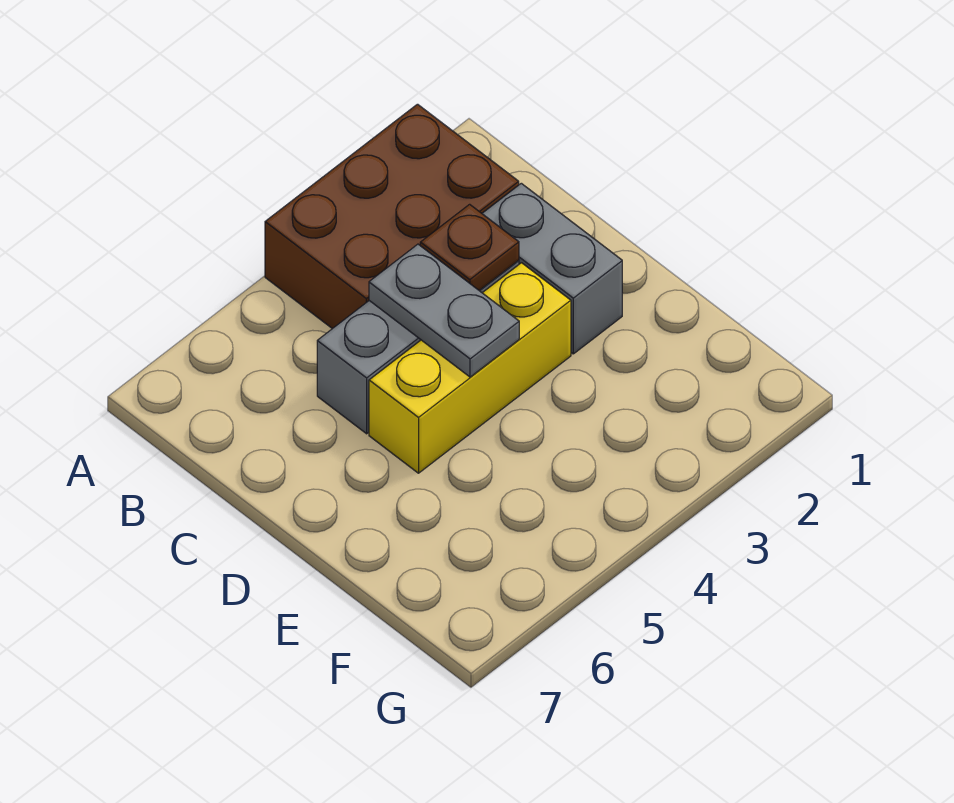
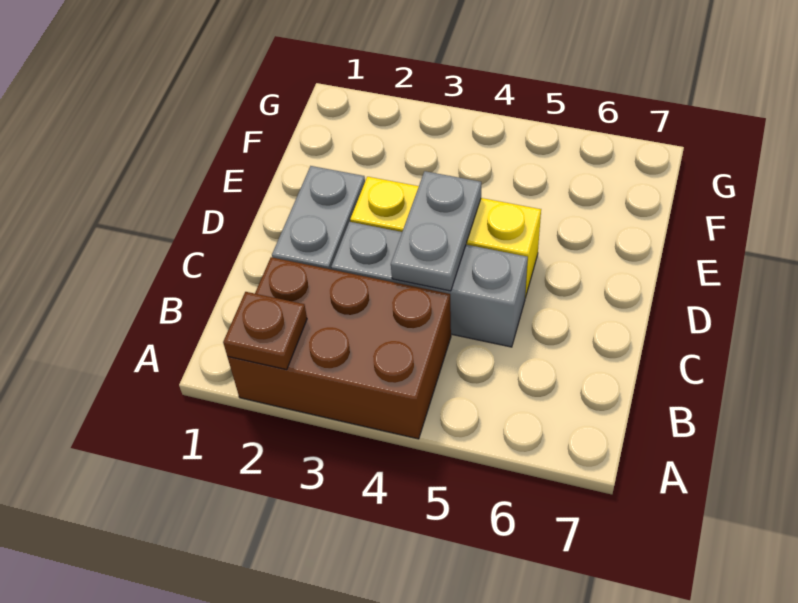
brown plate C3 level 2 -> brown plate A2 level 2

